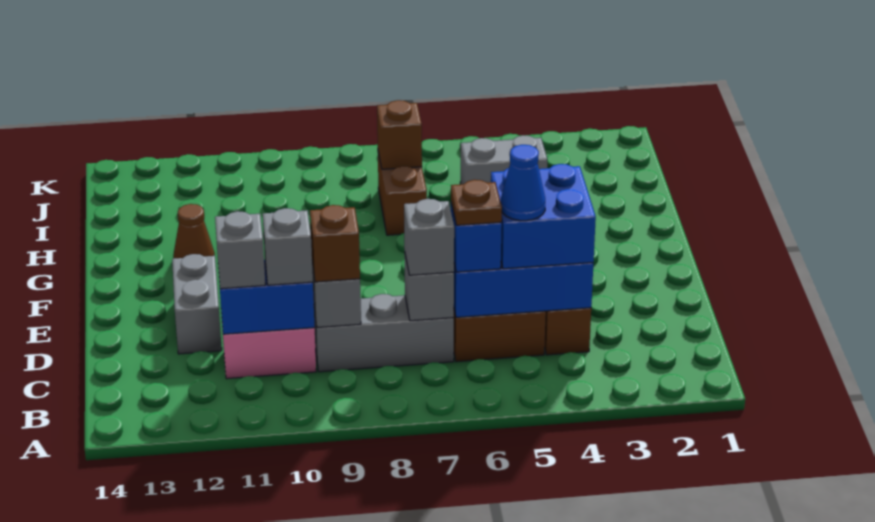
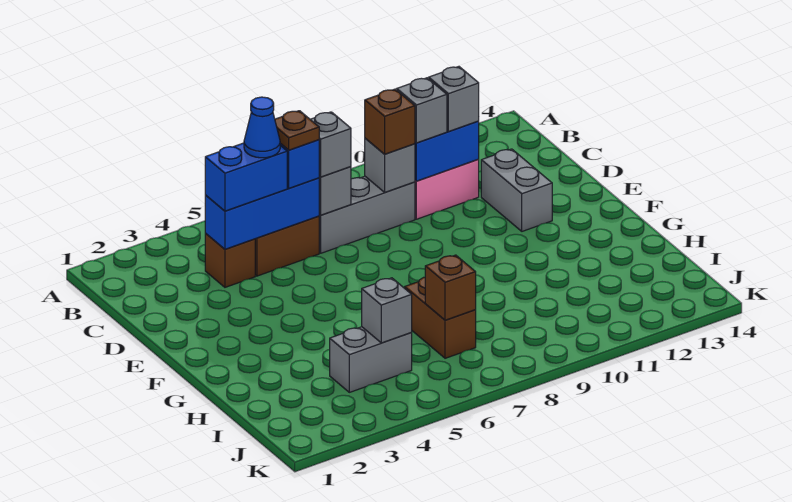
blue brick C4:D5 level 3 -> blue brick C4:C5 level 3
brown cone G12 level 1 -> none
none -> grey brick I5 level 2

